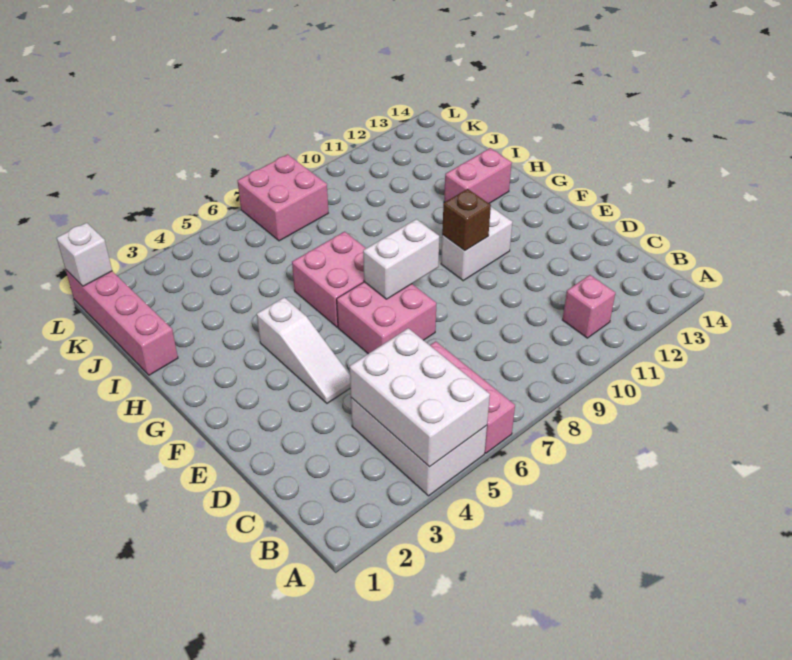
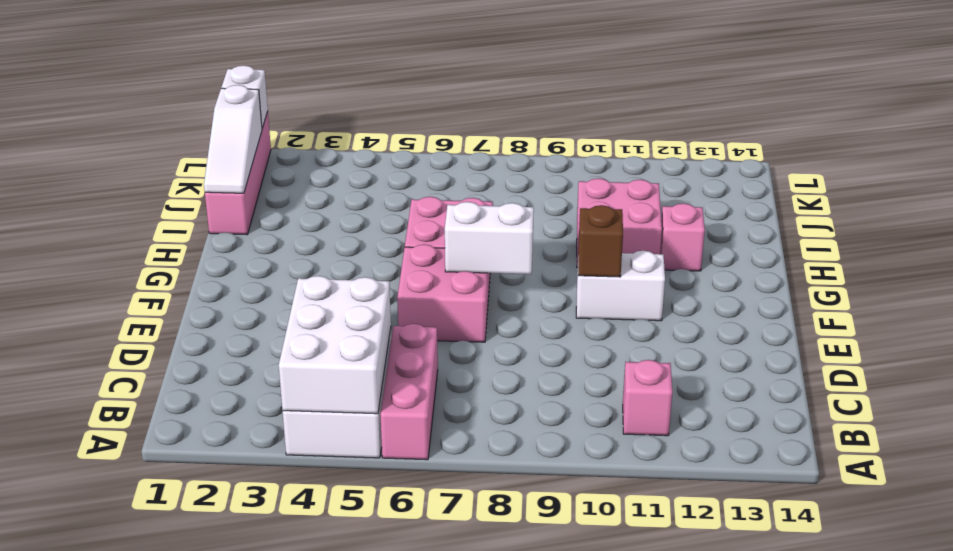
white slope E4:G4 level 1 top G -> white slope I1:K1 level 2 top K
pink brick H12:H13 level 1 -> pink brick H12 level 1
pink brick K7:L8 level 1 -> pink brick H10:I11 level 1

